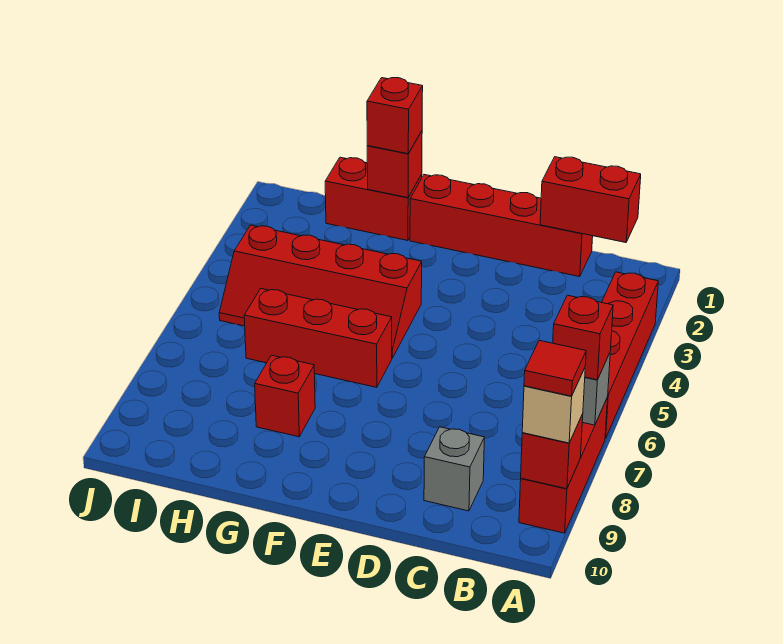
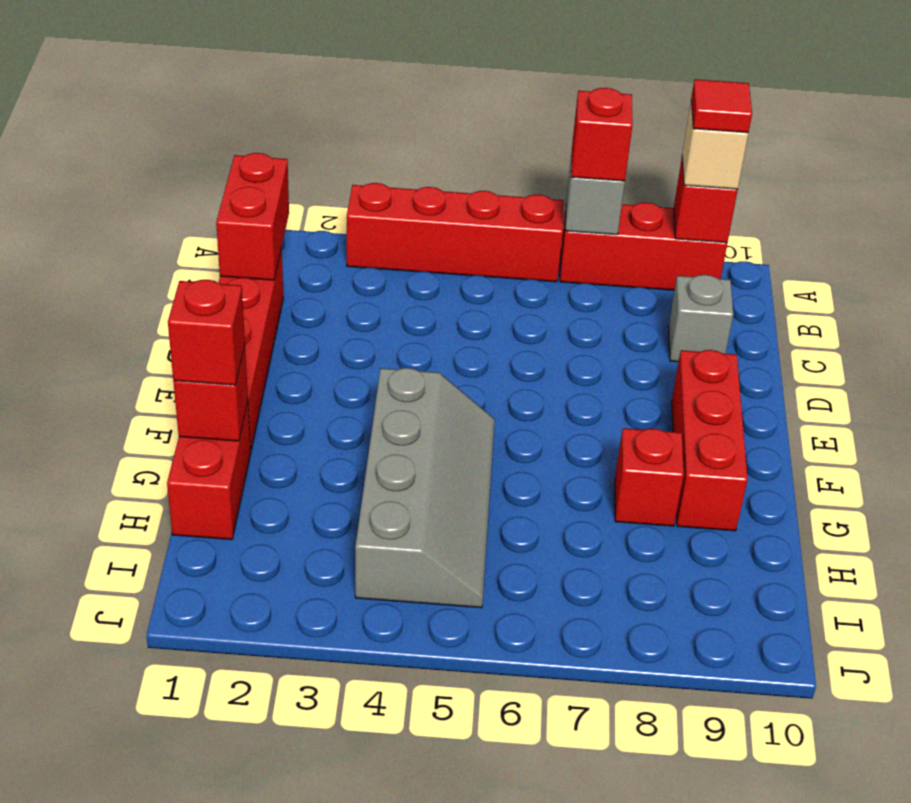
red slope F4:I5 level 1 top 4 -> grey slope F4:I5 level 1 top 4
red brick F6:H6 level 1 -> red brick E9:G9 level 1

